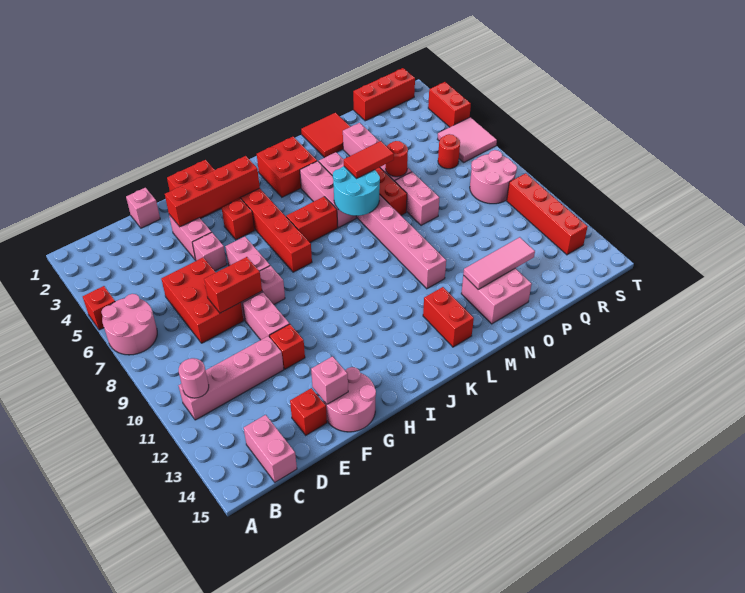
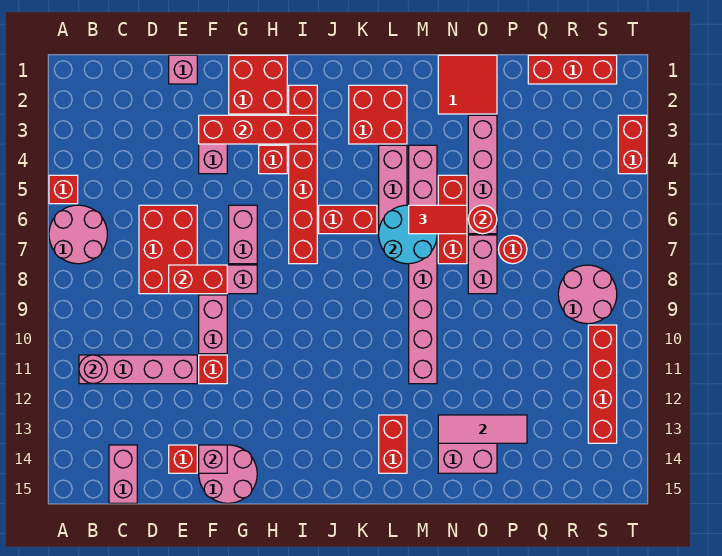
pink brick F5 level 1 -> none
red round brick R6 level 1 -> red round brick P7 level 1
pink tile S5:T6 level 1 -> none

